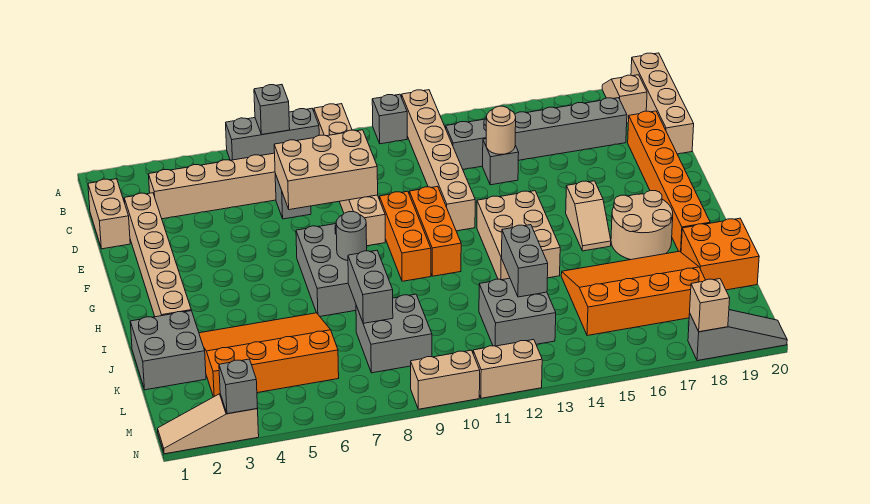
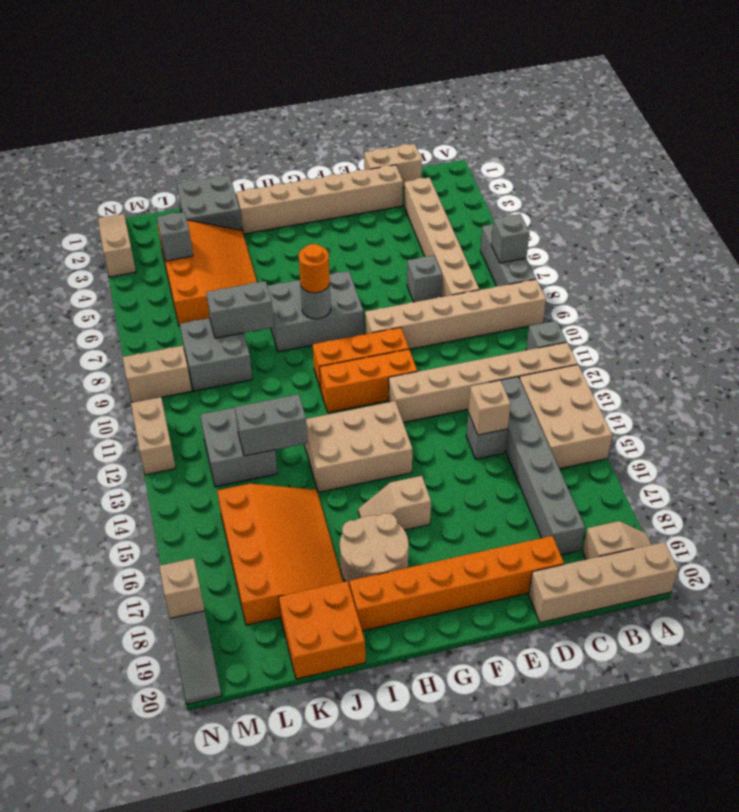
tan brick D7:E9 level 2 -> tan brick A13:B15 level 1
tan round brick D14 level 2 -> tan brick D14 level 2
none -> orange round brick H8 level 3
grey brick N3 level 2 -> grey brick L4 level 2
tan brick N9:N10 level 1 -> tan brick M9:N9 level 1

